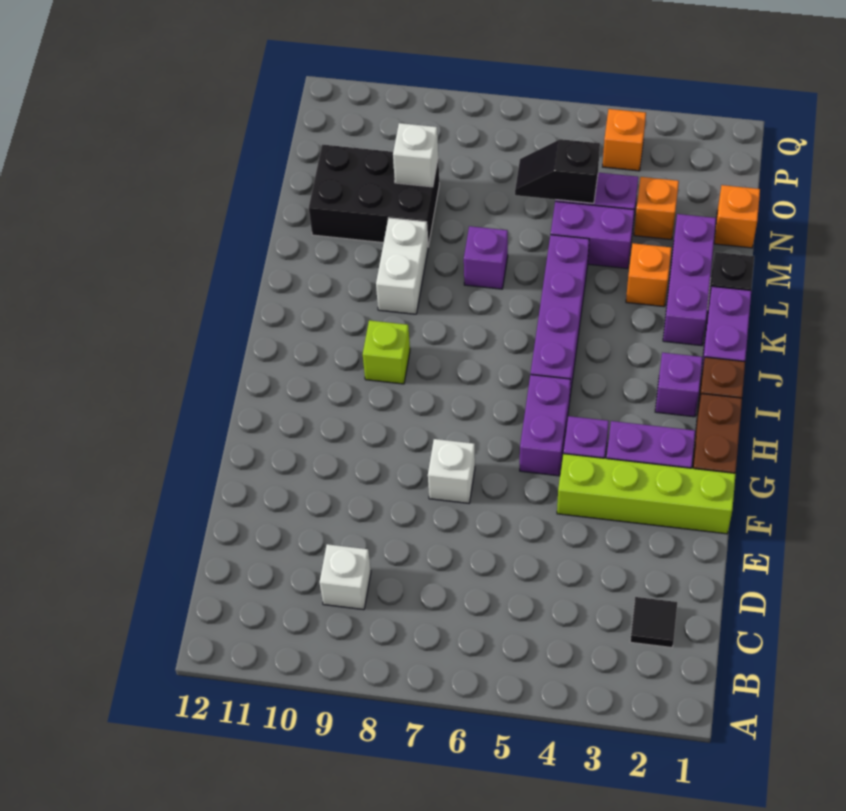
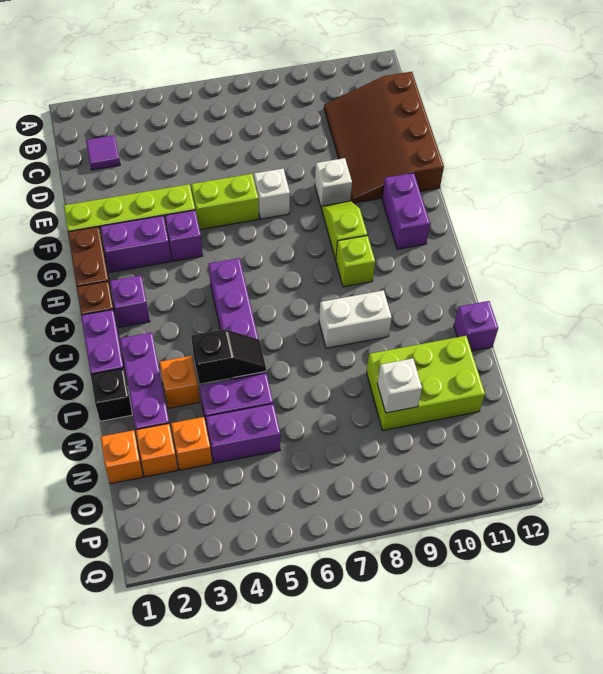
black tile C2 level 1 -> purple tile C2 level 1
white brick C9 level 1 -> white brick F9 level 1
none -> brown slope C10:F12 level 1 top 12
none -> lime brick F5:F6 level 1
purple brick G5:H5 level 1 -> purple brick G11:H11 level 1
none -> lime slope G9:H9 level 1 top H
white brick K9:L9 level 1 -> white brick K8:K9 level 1
purple brick L7 level 1 -> purple brick L12 level 1
black brick M9:N11 level 1 -> lime brick M9:N11 level 1
black slope N5:N6 level 2 top 5 -> black slope L4:L5 level 2 top 4
orange brick P4 level 1 -> orange brick N2 level 1

